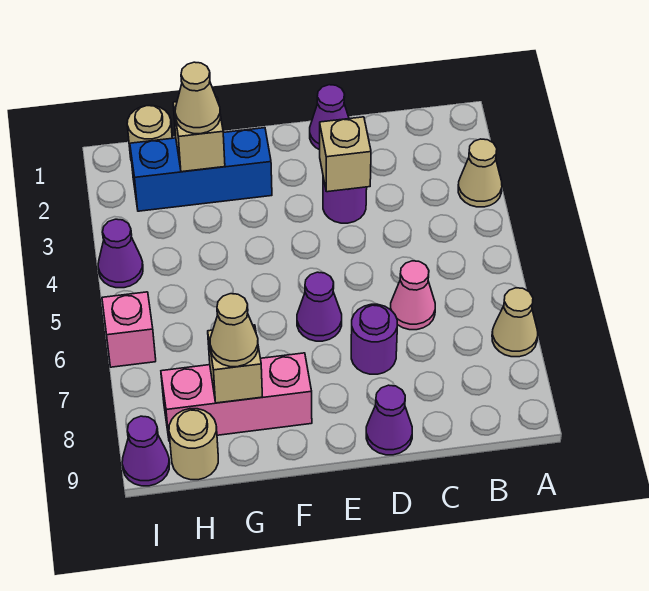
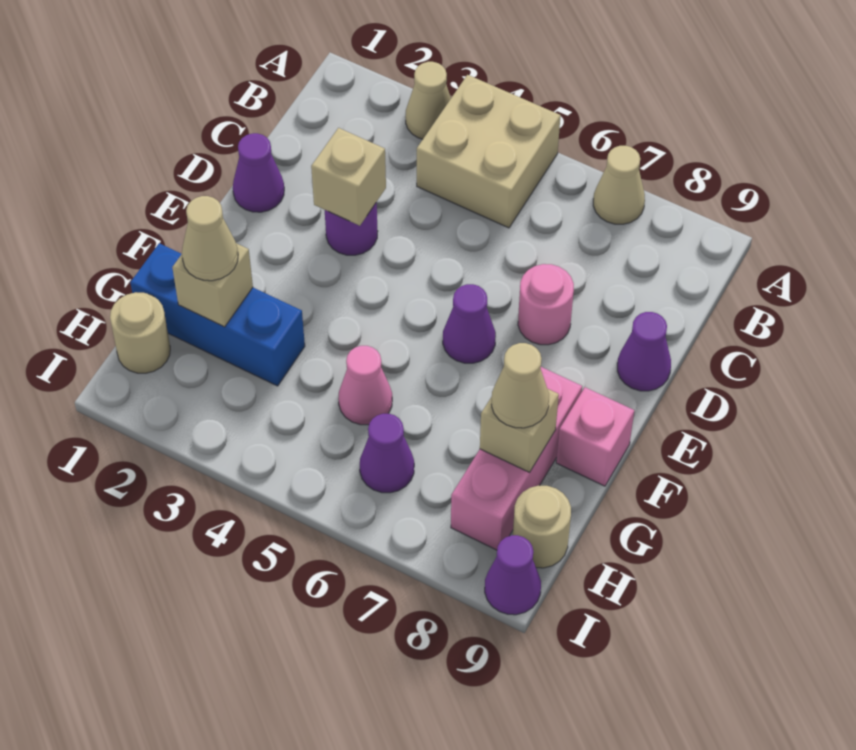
none -> tan brick A4:B5 level 1
pink cone C6 level 1 -> pink cone G5 level 1
purple round brick D7 level 1 -> pink round brick D7 level 1
blue brick F2:H2 level 1 -> blue brick G1:G3 level 1
purple cone I4 level 1 -> purple cone H6 level 1
pink brick I6 level 1 -> pink brick F9 level 1

